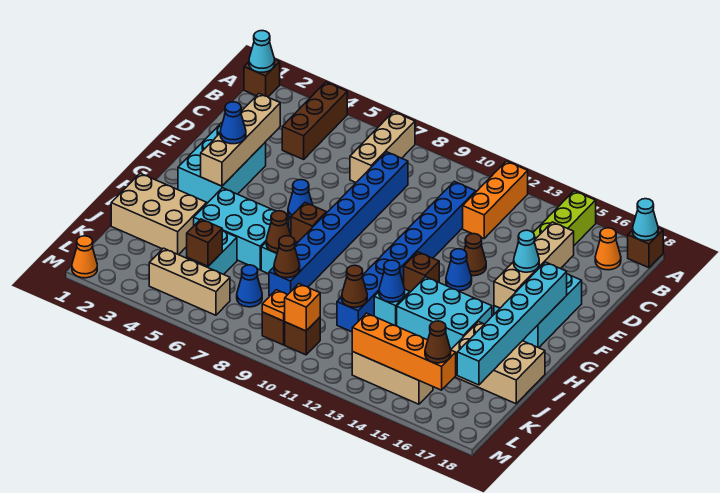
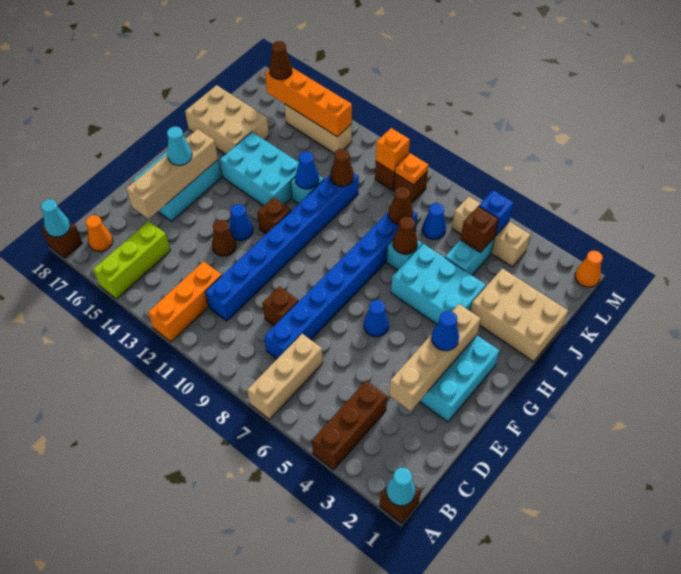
cyan brick F17:K17 level 2 -> none
brown brick G7 level 1 -> brown brick D9 level 1
none -> blue brick L5 level 2

